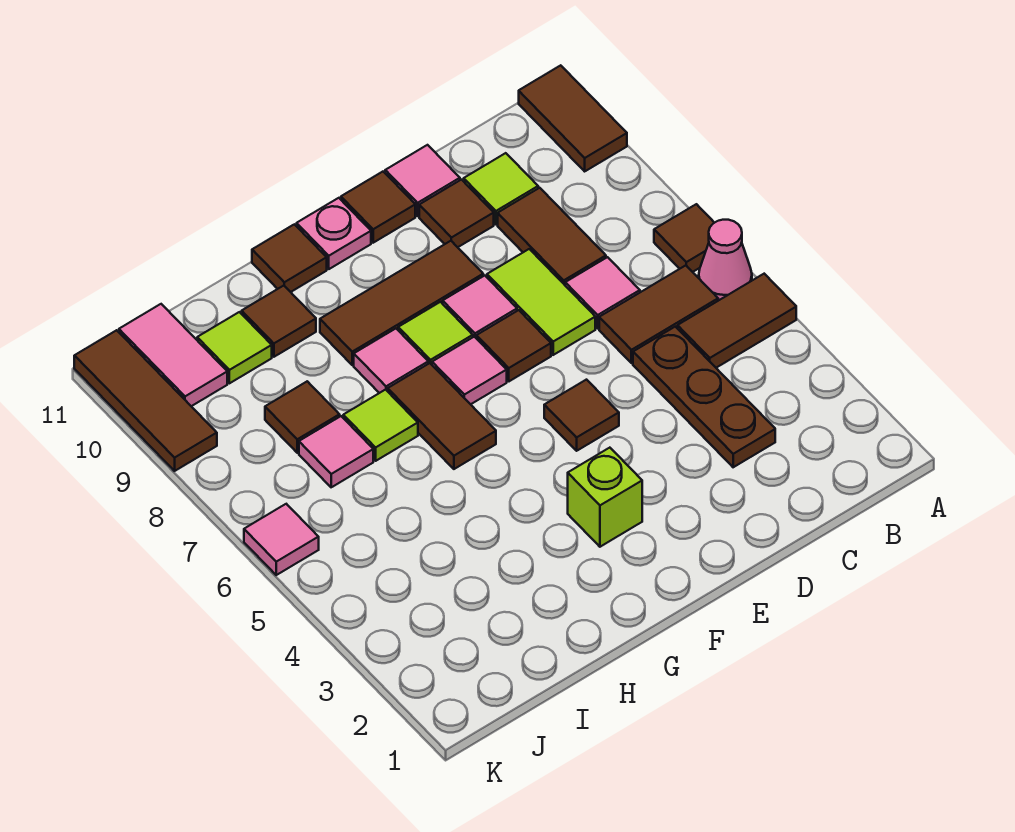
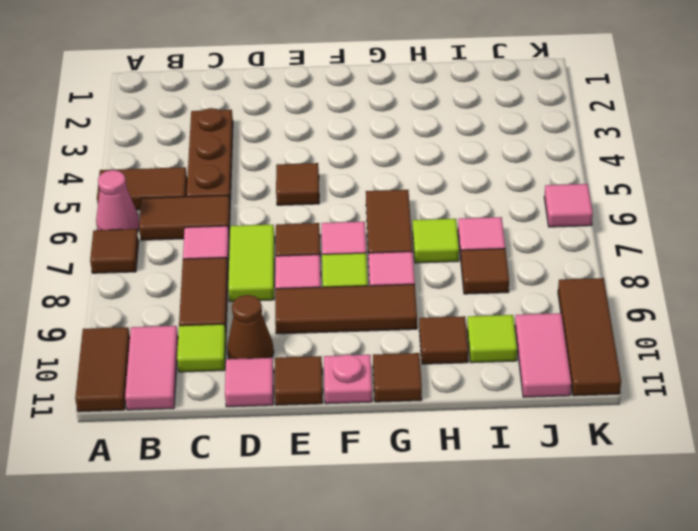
none -> pink tile B10:B11 level 1
brown tile D10 level 1 -> brown cone D10 level 1
lime brick F3 level 1 -> none

